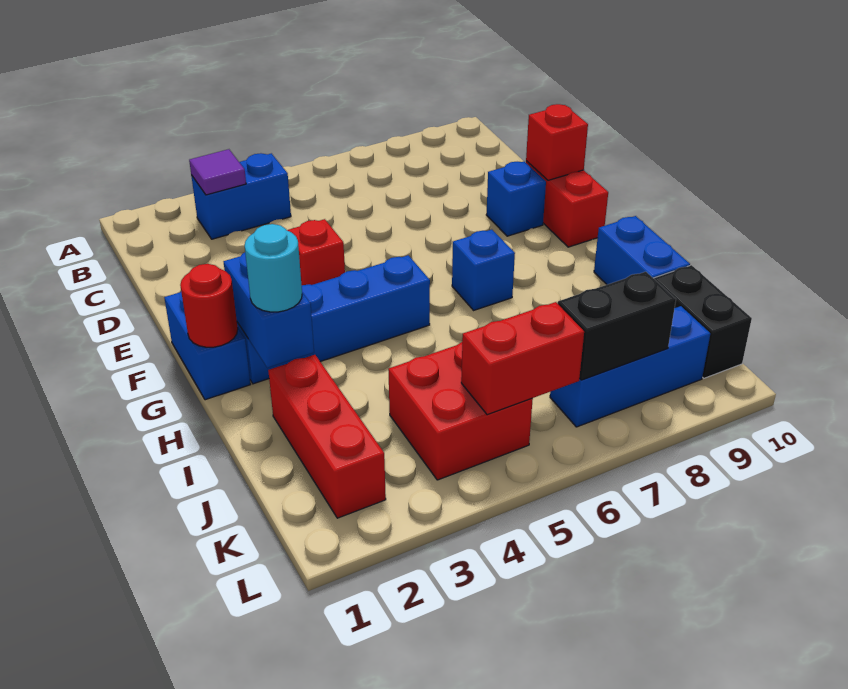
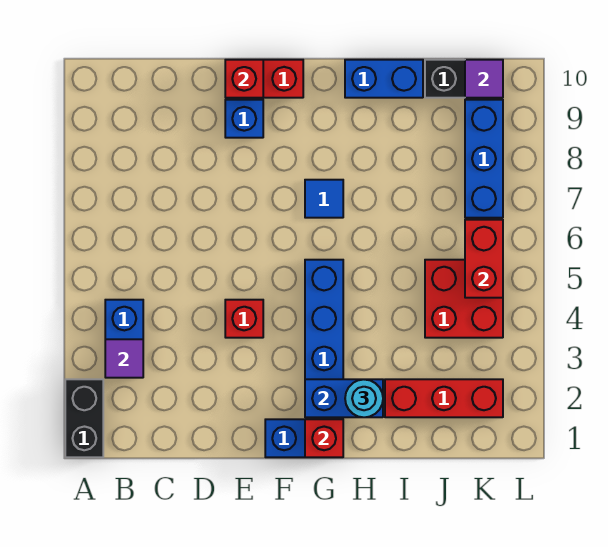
red round brick G1 level 2 -> red brick G1 level 2
blue brick G7 level 1 -> blue tile G7 level 1
black brick K7:K8 level 2 -> black brick A1:A2 level 1
none -> purple tile K10 level 2

